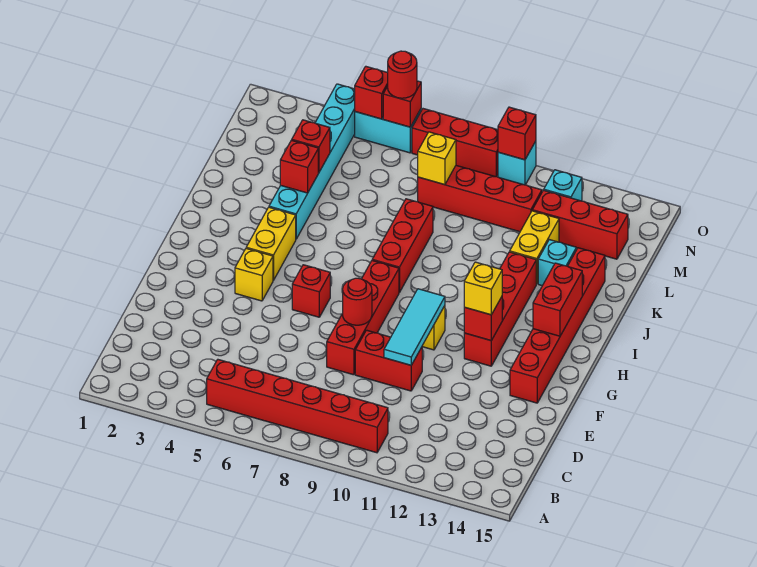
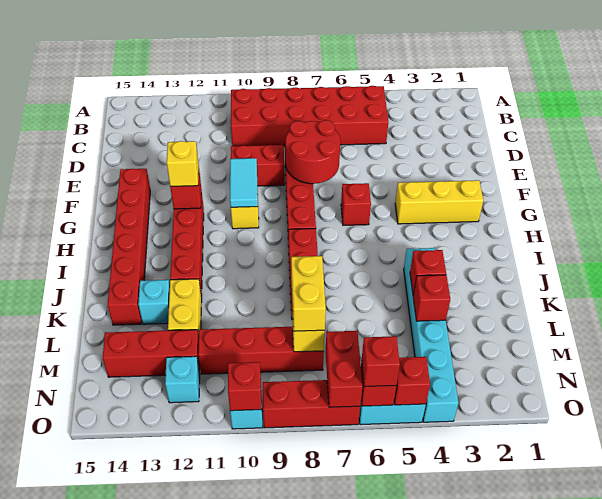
red brick B5:B10 level 1 -> red brick B5:C10 level 1
cyan tile E10:G10 level 2 -> cyan tile F10:G10 level 2
red round brick F8 level 2 -> red round brick E7:F8 level 2
yellow brick G4 level 1 -> yellow brick G2:G4 level 1
yellow brick H4:I4 level 1 -> yellow brick L8:M8 level 3
red brick H14:I14 level 2 -> red brick N7:O7 level 2
red round brick O6 level 3 -> red brick O6 level 3

